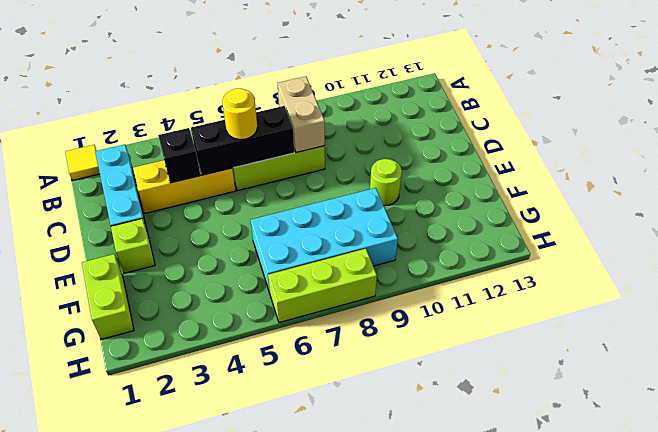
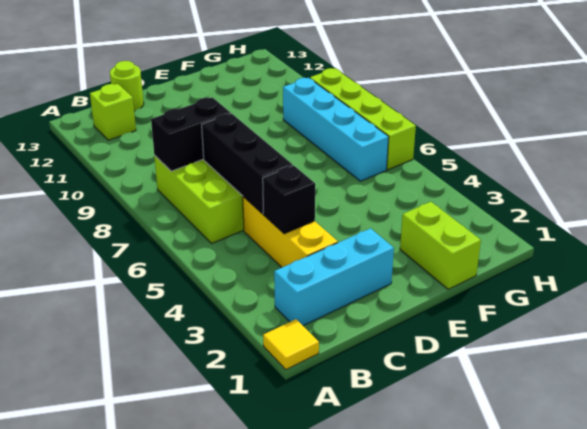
tan brick B8:C8 level 2 -> black brick B8:C8 level 2
yellow round brick C6 level 3 -> none
lime brick E2 level 1 -> lime brick B12 level 1
lime round brick E10 level 1 -> lime round brick C13 level 1
lime brick F1:G1 level 1 -> lime brick F1:F2 level 1
cyan brick F6:G9 level 1 -> cyan brick G6:G9 level 1
lime brick H6:H8 level 1 -> lime brick H6:H9 level 1

